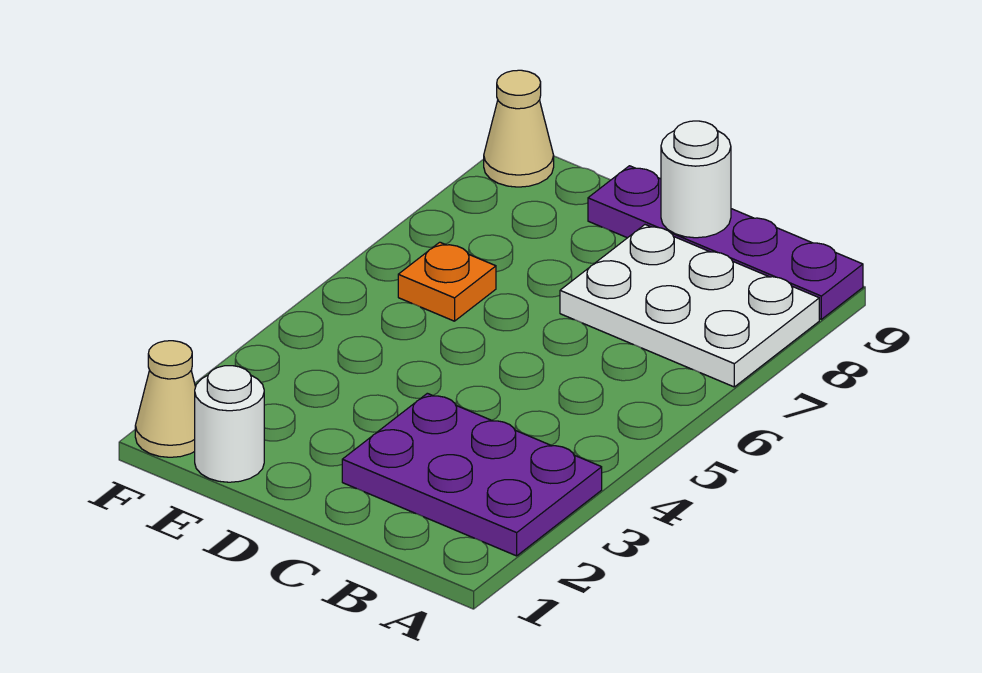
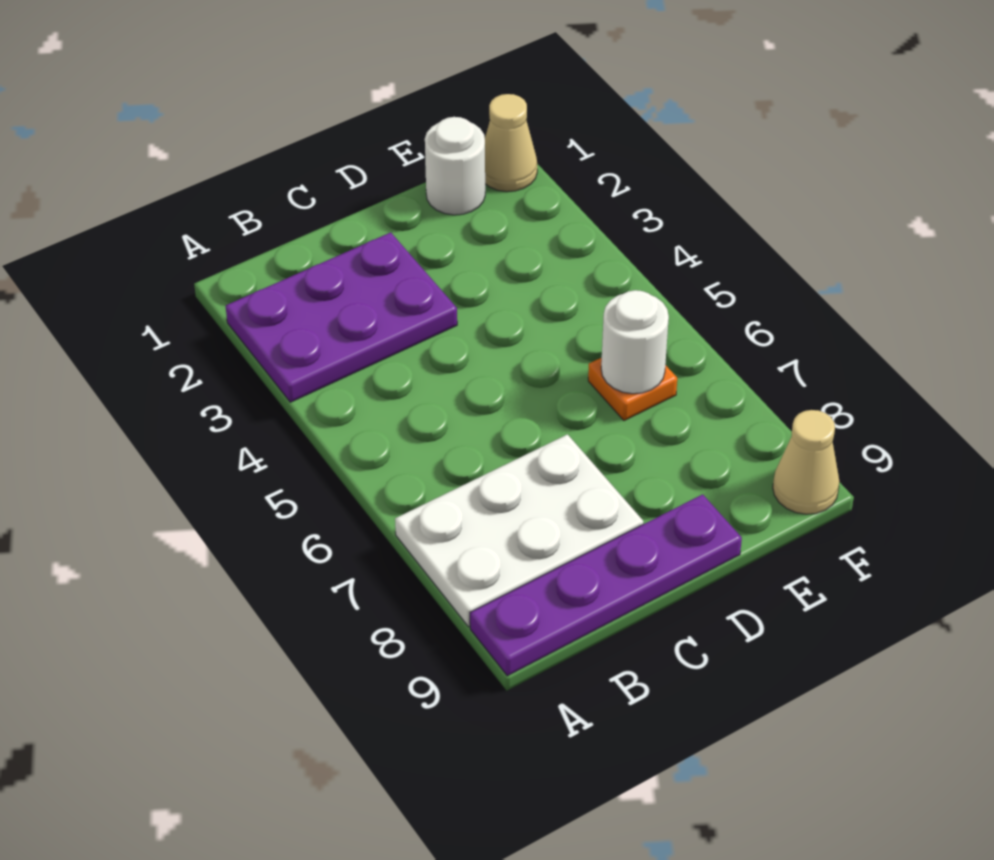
white round brick C9 level 2 -> white round brick E6 level 2

